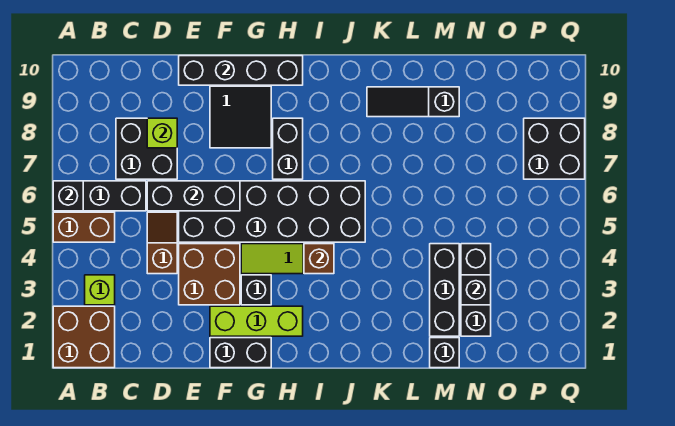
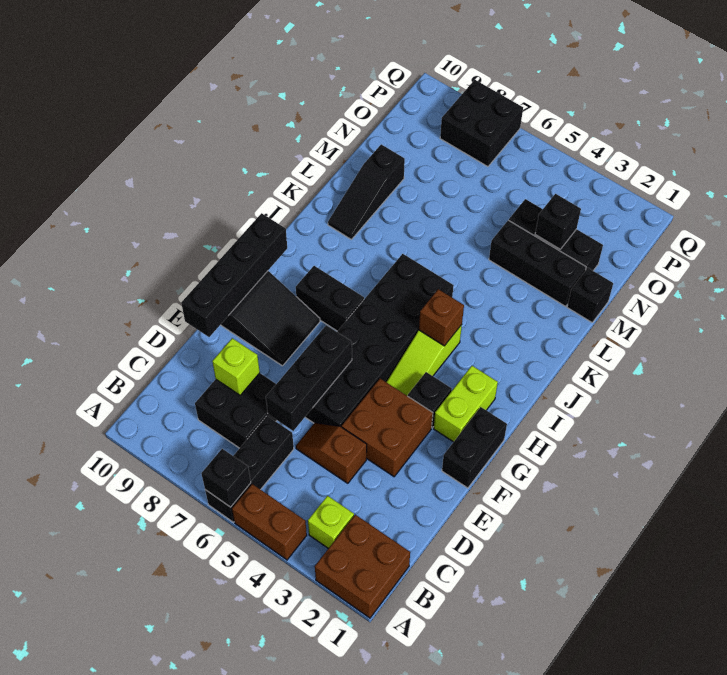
brown brick A5:B5 level 1 -> brown brick A4:A5 level 1
lime brick F2:H2 level 1 -> lime brick G2:H2 level 1

